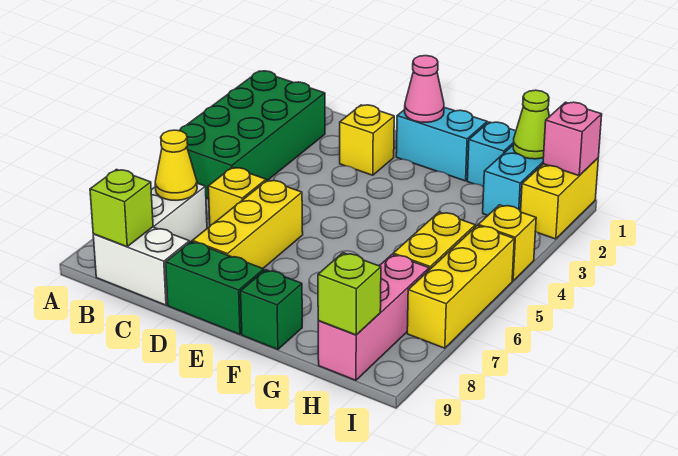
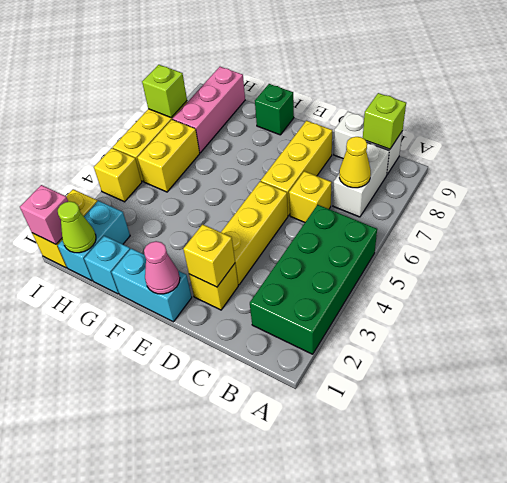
none -> yellow brick D2 level 2
none -> yellow brick D3:D5 level 1
green brick D9:E9 level 1 -> none
lime brick H9 level 2 -> lime brick I7 level 2

